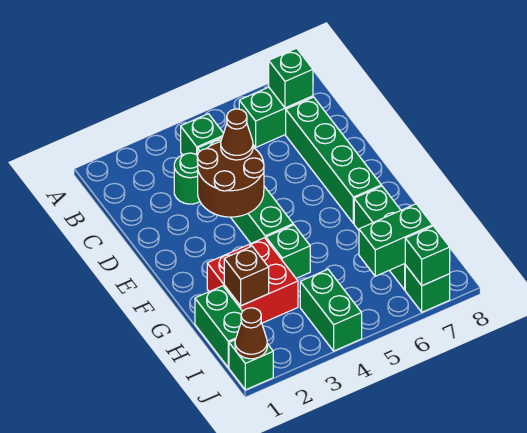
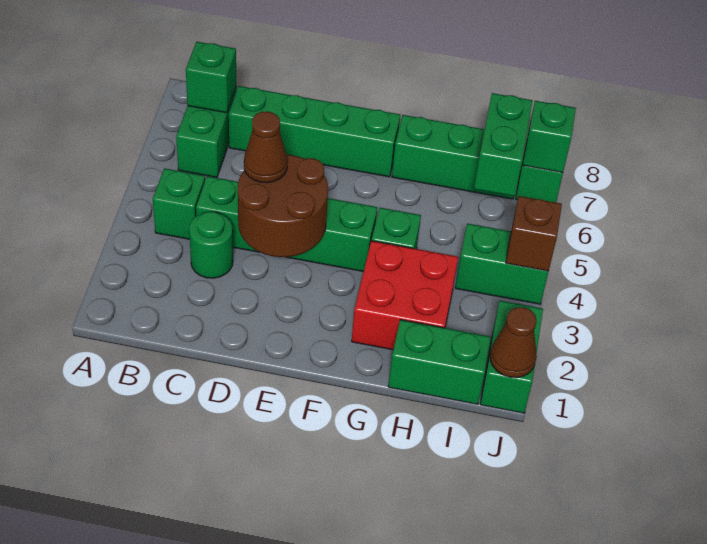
brown brick H2 level 2 -> brown brick J4 level 2
green brick J1 level 1 -> green brick J1:J2 level 1

